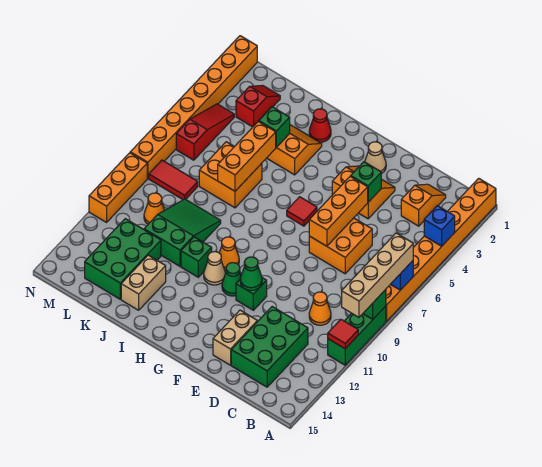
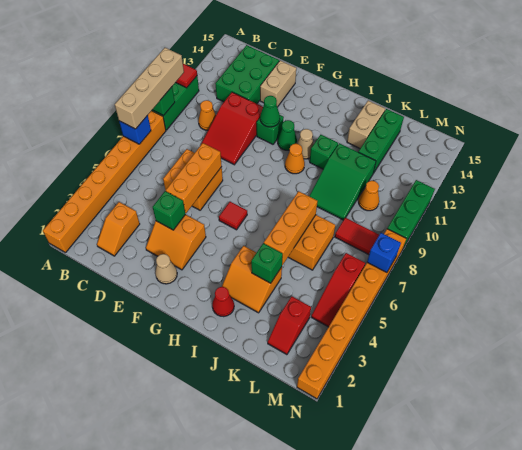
blue brick A4 level 2 -> blue brick N7 level 2
none -> red slope D9:E11 level 1 top 11
green brick K12:L14 level 1 -> green brick K12:K14 level 1
orange brick N9:N11 level 1 -> green brick N9:N11 level 1

